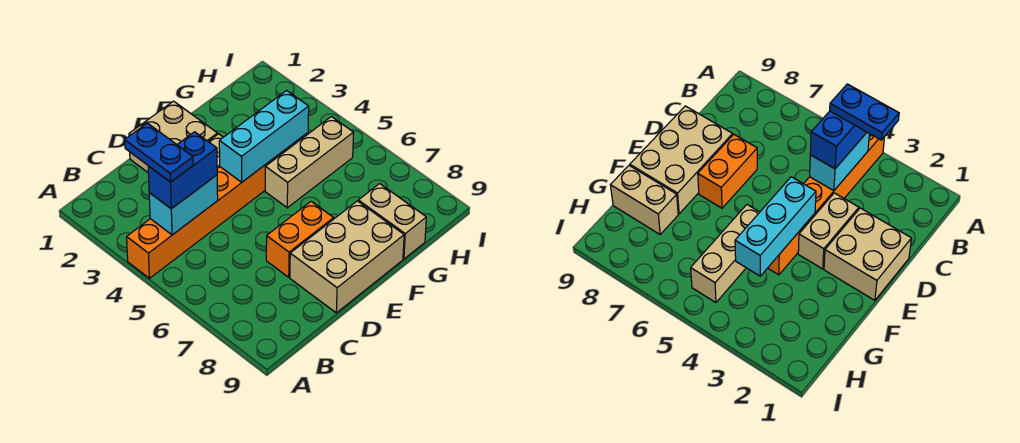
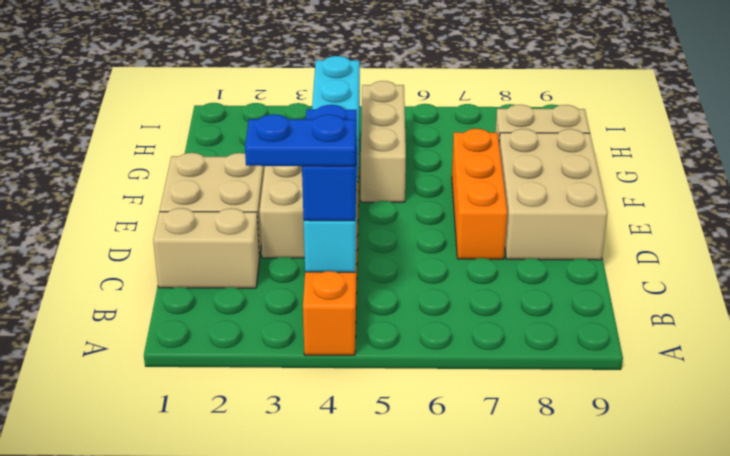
none -> tan brick C1:C2 level 1
orange brick D7:E7 level 1 -> orange brick D7:F7 level 1

